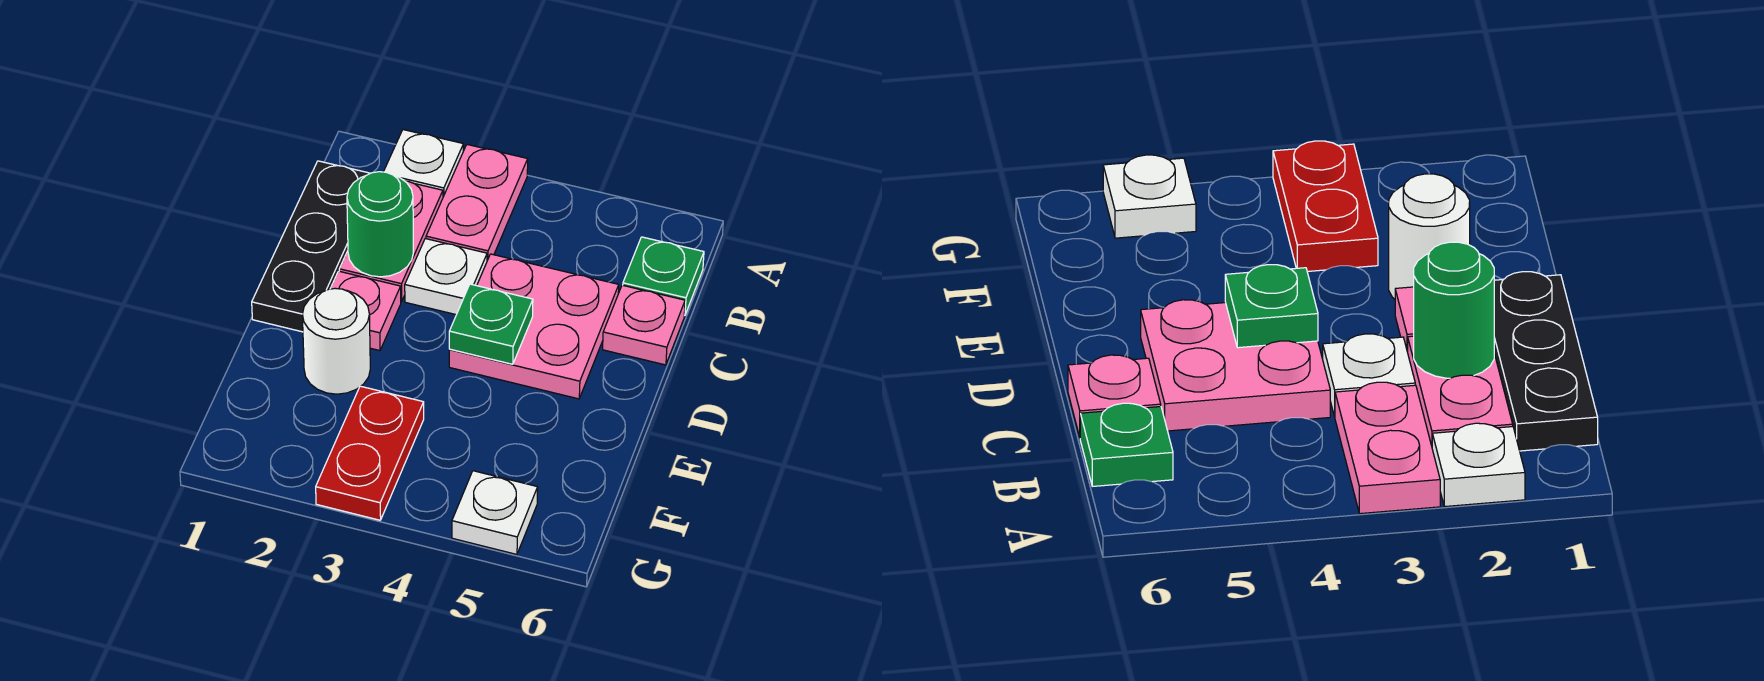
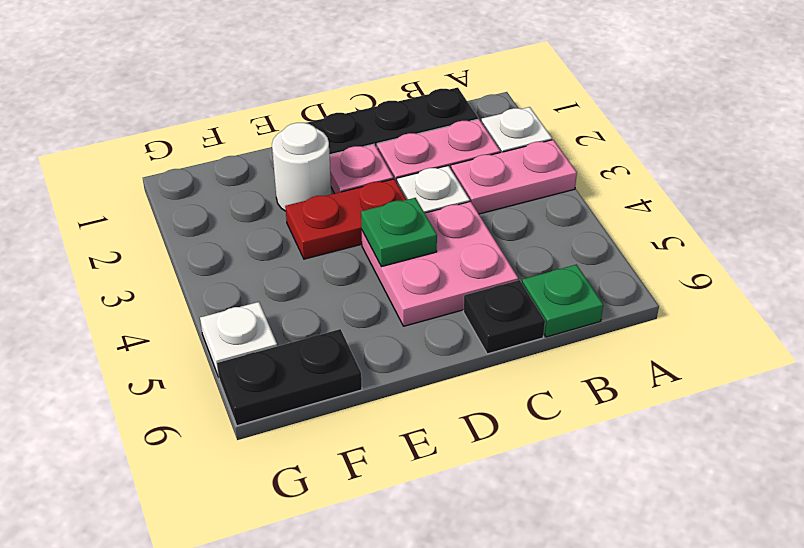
green round brick C2 level 2 -> none
pink plate C6 level 1 -> black plate C6 level 1
red plate F3:G3 level 1 -> red plate D3:E3 level 1
none -> black plate F6:G6 level 1

